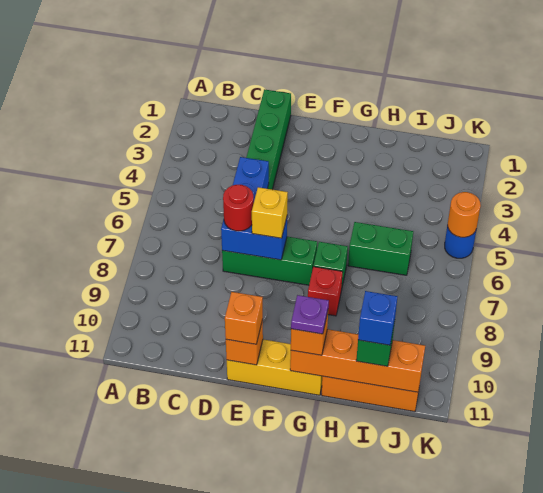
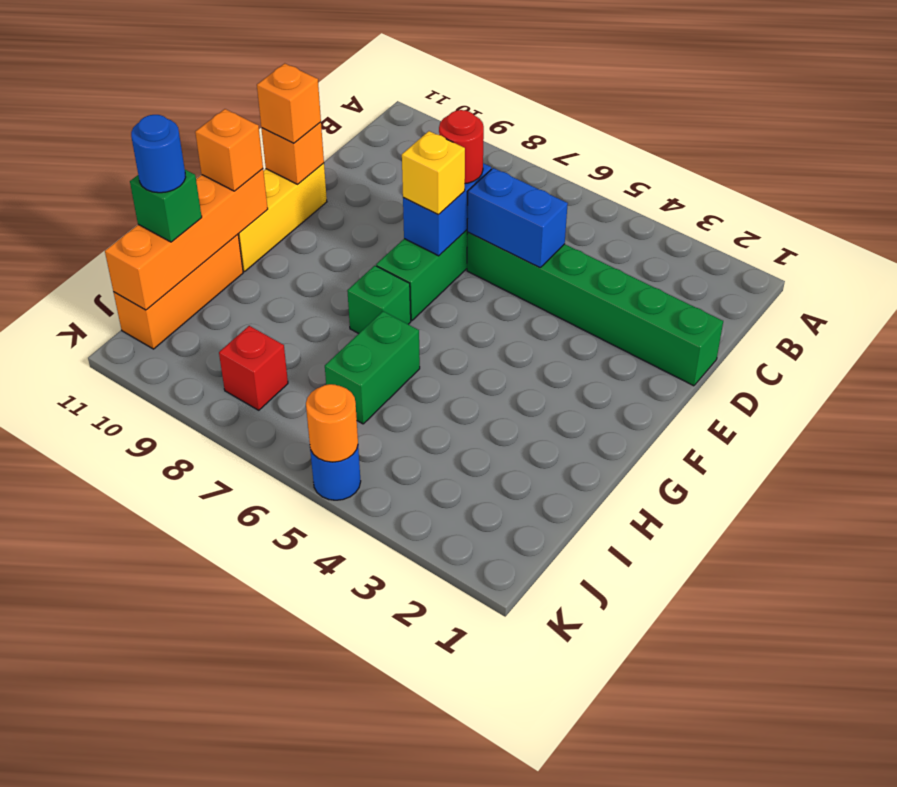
red brick G8 level 1 -> red brick J8 level 1
purple plate G11 level 4 -> none
blue brick I11 level 4 -> blue round brick I11 level 4

